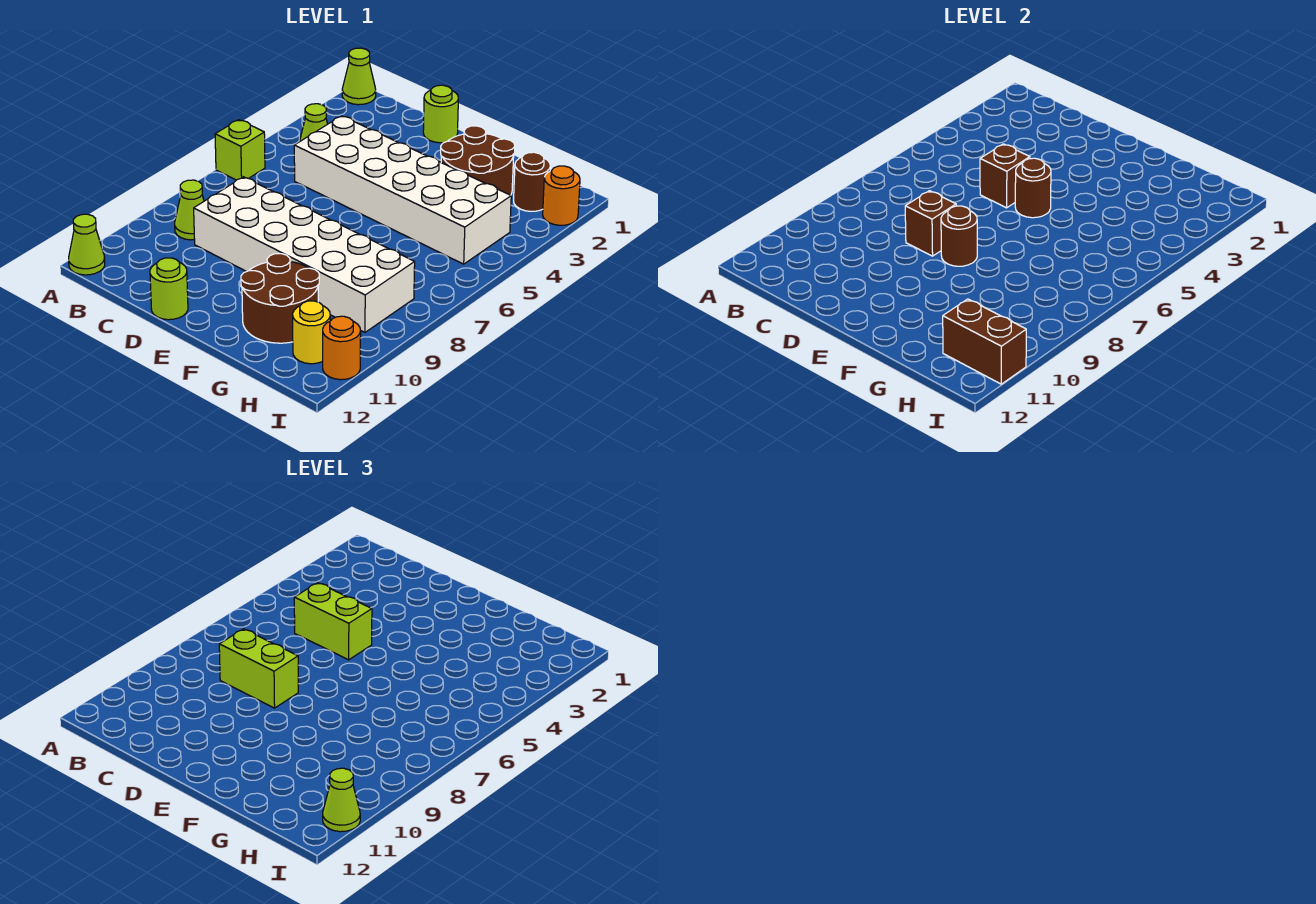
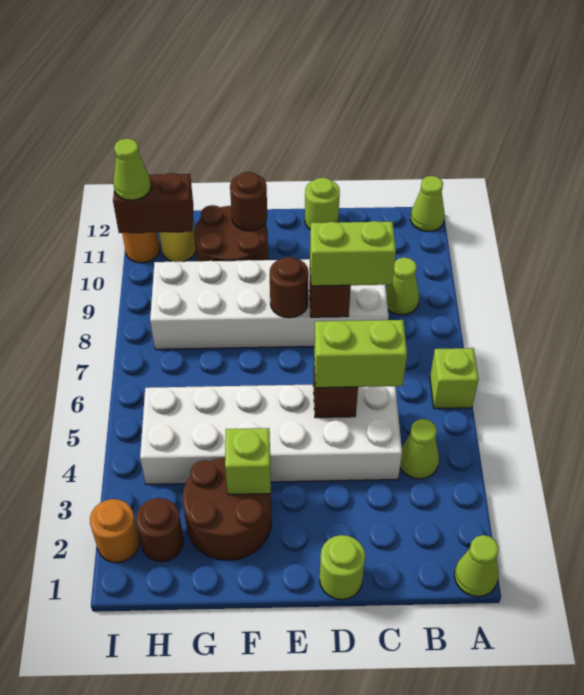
brown round brick E5 level 2 -> brown round brick F11 level 2
none -> lime brick F3 level 2

